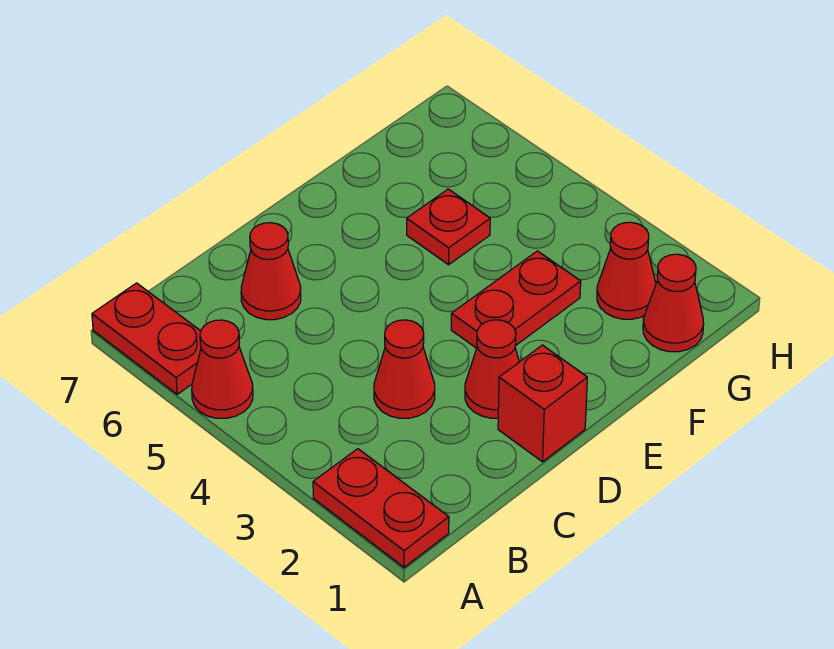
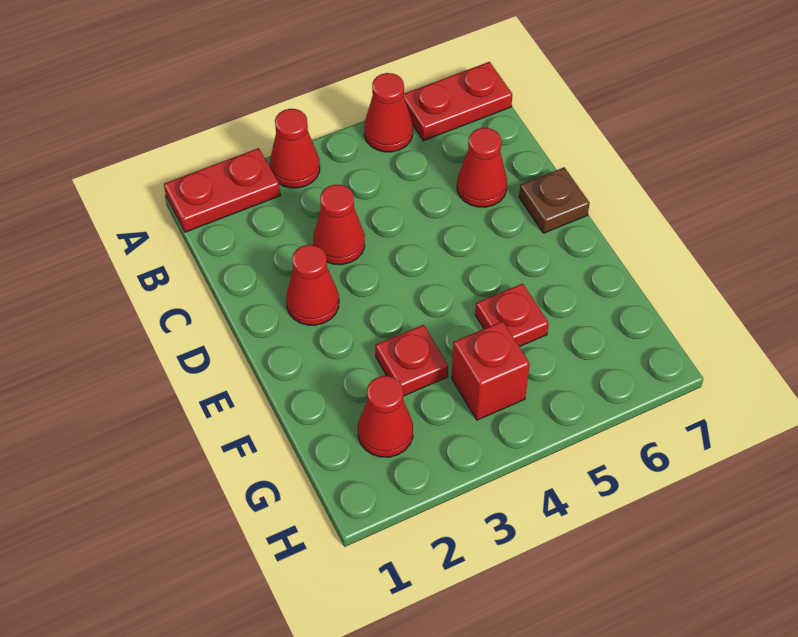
red brick D1 level 1 -> red brick G4 level 1
none -> brown plate D7 level 1
red plate E3:F3 level 1 -> red plate F3 level 1
red cone G1 level 1 -> red cone A3 level 1

